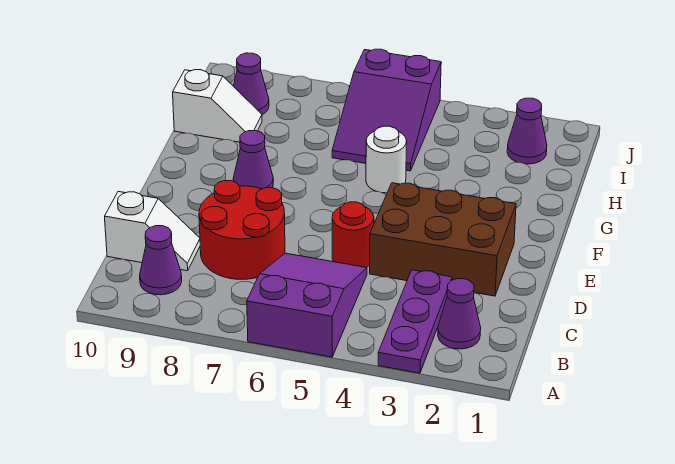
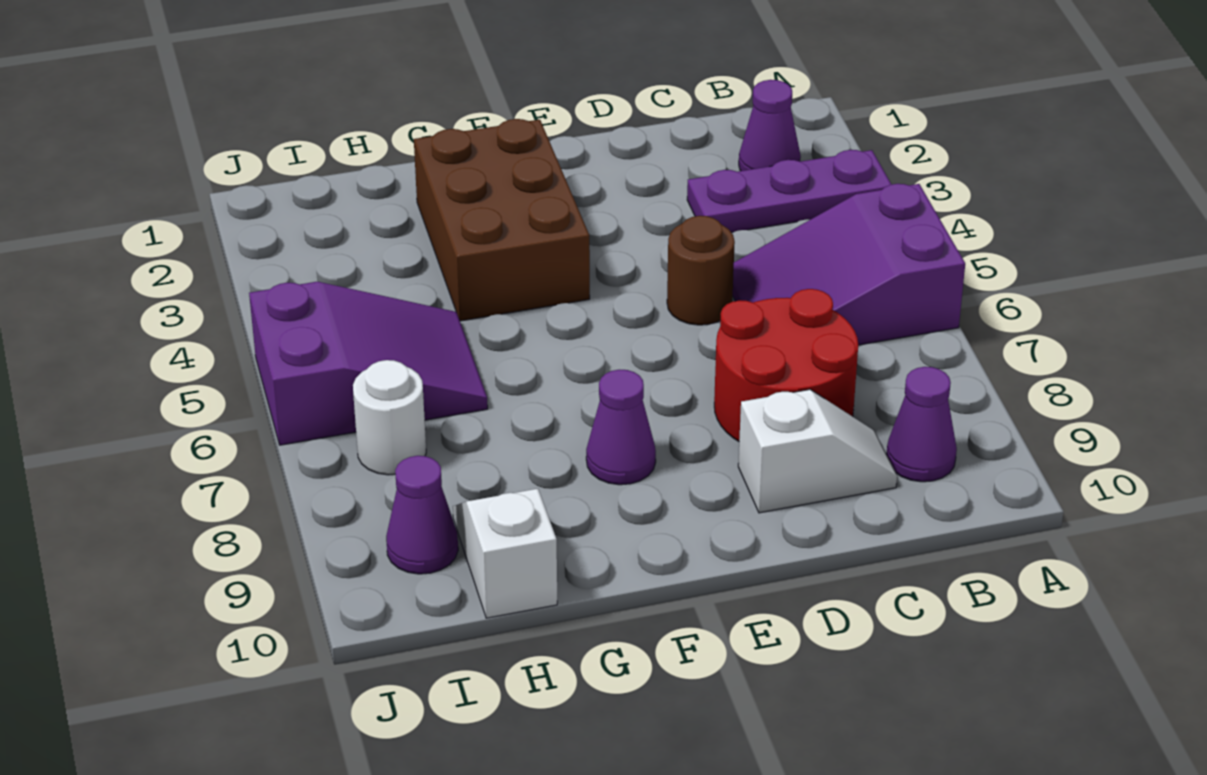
white slope C9:C10 level 1 top 10 -> white slope C9:D9 level 1 top D
brown brick D2:E4 level 1 -> brown brick F2:G4 level 1
red round brick D5 level 1 -> brown round brick D5 level 1
white round brick G5 level 1 -> white round brick I7 level 1
purple cone I2 level 1 -> none

